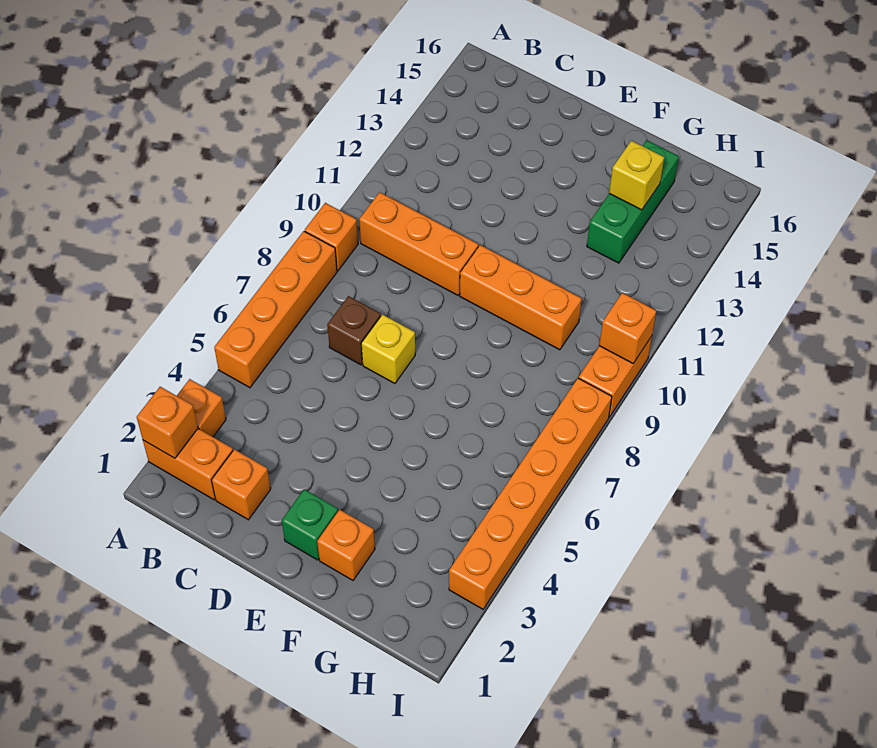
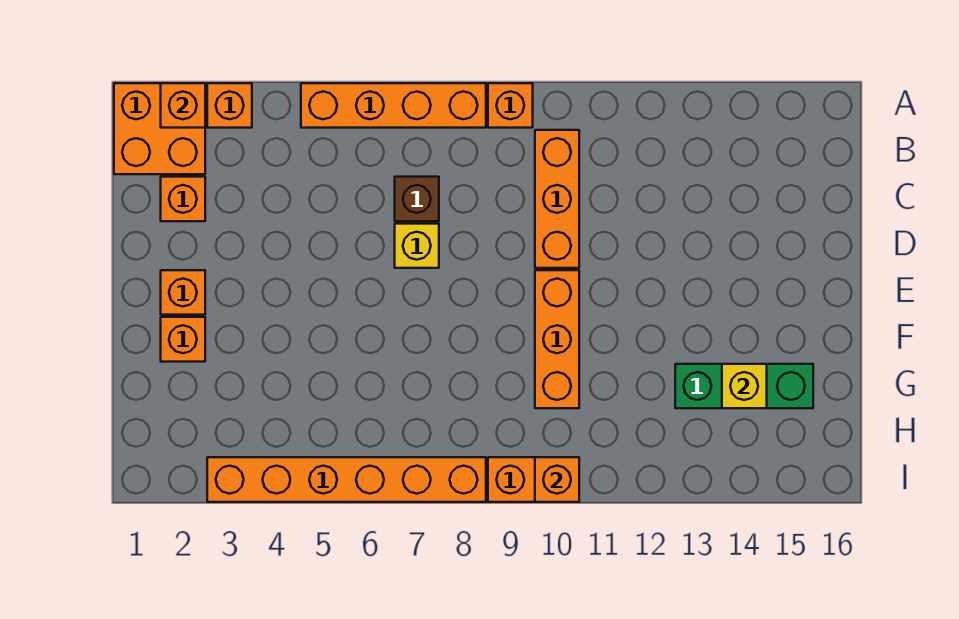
orange brick A2:B2 level 1 -> orange brick A1:B2 level 1
green brick E2 level 1 -> orange brick E2 level 1

